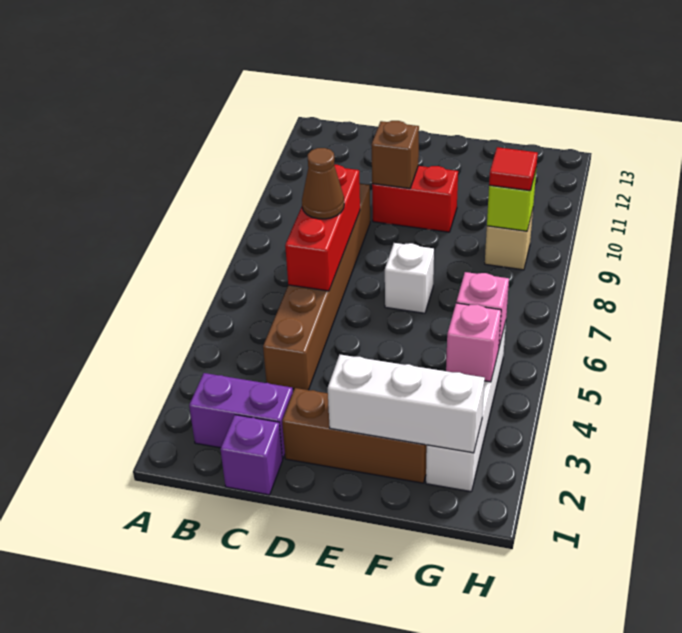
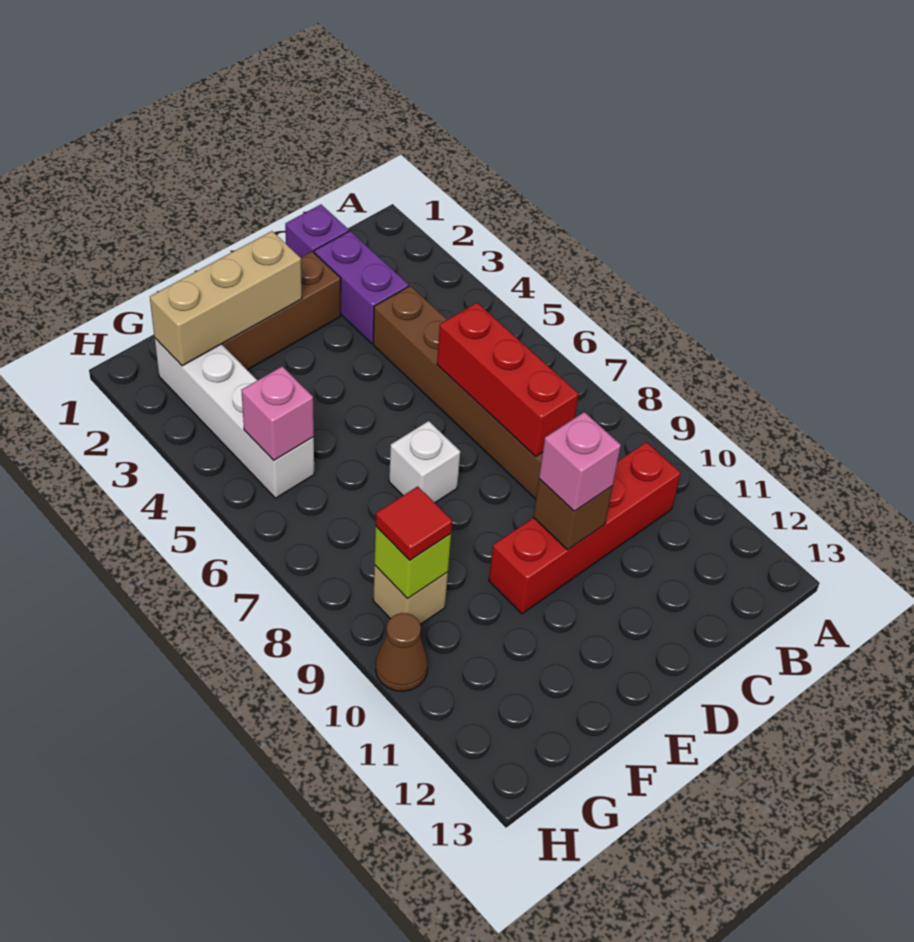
purple brick B2:C2 level 1 -> purple brick C2:C3 level 1
brown cone C7 level 3 -> brown cone H10 level 1
red brick D10:E10 level 1 -> red brick B10:E10 level 1
white brick E2:G2 level 2 -> tan brick E2:G2 level 2
pink brick G4 level 2 -> pink brick D10 level 3

